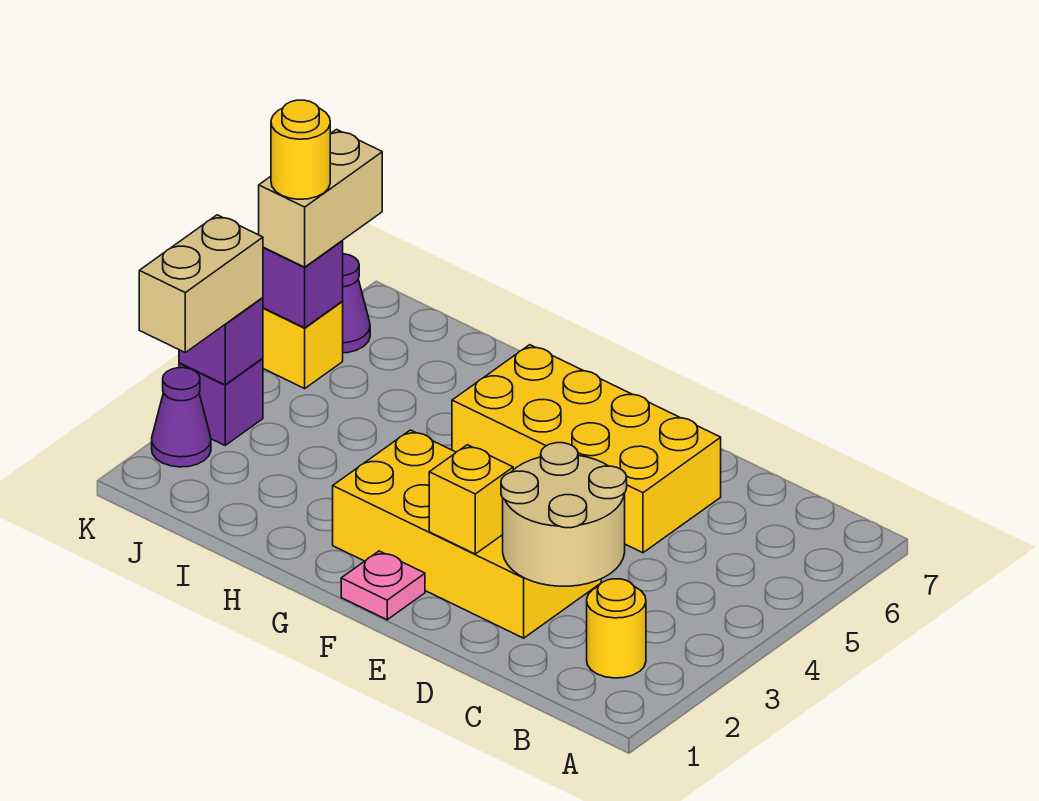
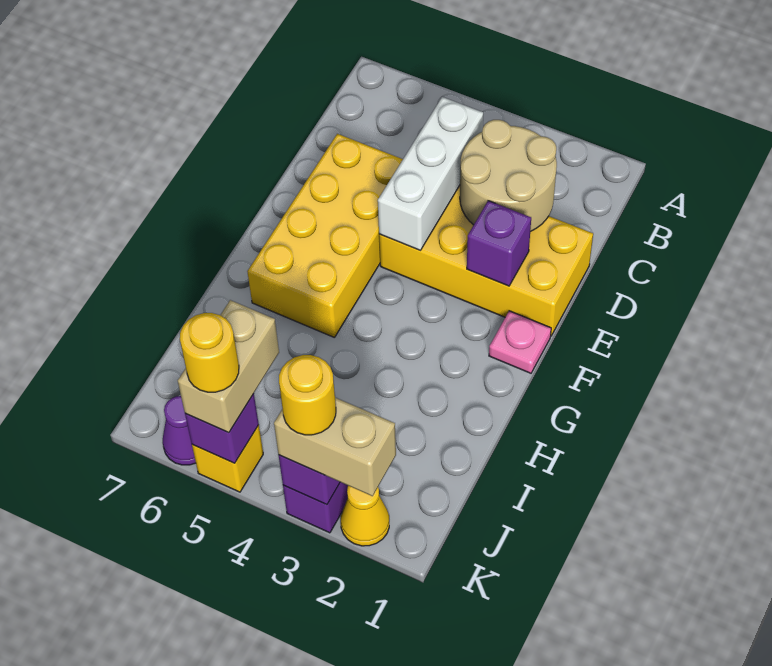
yellow round brick B2 level 1 -> yellow round brick K3 level 4
none -> white brick C4:E4 level 2
yellow brick D2:G3 level 1 -> yellow brick D1:E4 level 1
yellow brick E2 level 2 -> purple brick E2 level 2
purple cone K2 level 1 -> yellow cone K2 level 1
tan brick K5:K6 level 3 -> tan brick J5:K5 level 3

